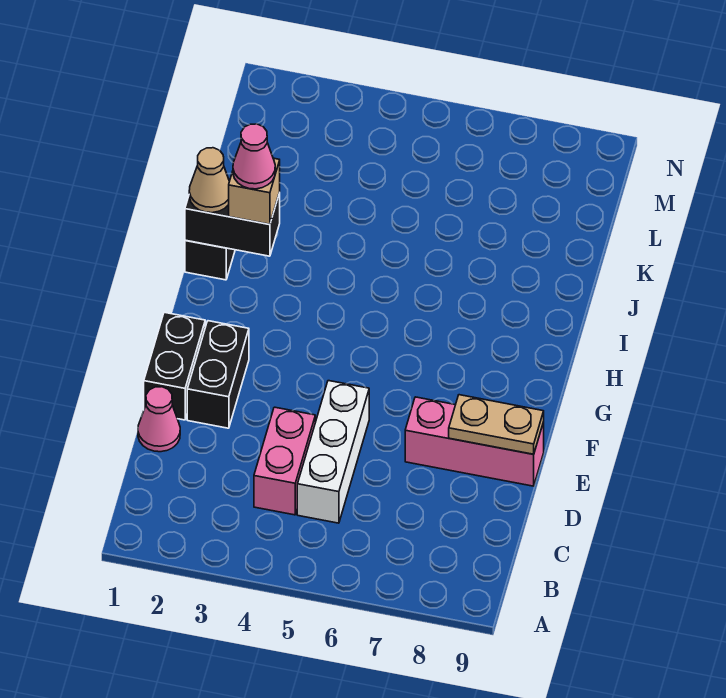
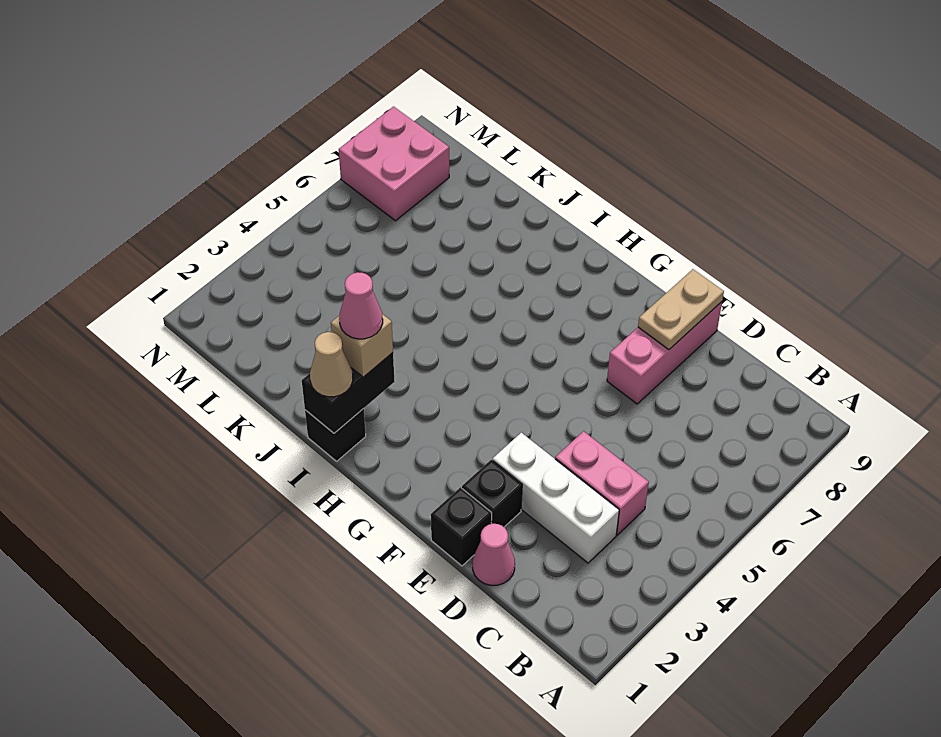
white brick C5:E5 level 1 -> white brick C3:E3 level 1
black brick E1:F1 level 1 -> black brick E1 level 1
black brick E2:F2 level 1 -> black brick E2 level 1
none -> pink brick M7:N8 level 1

